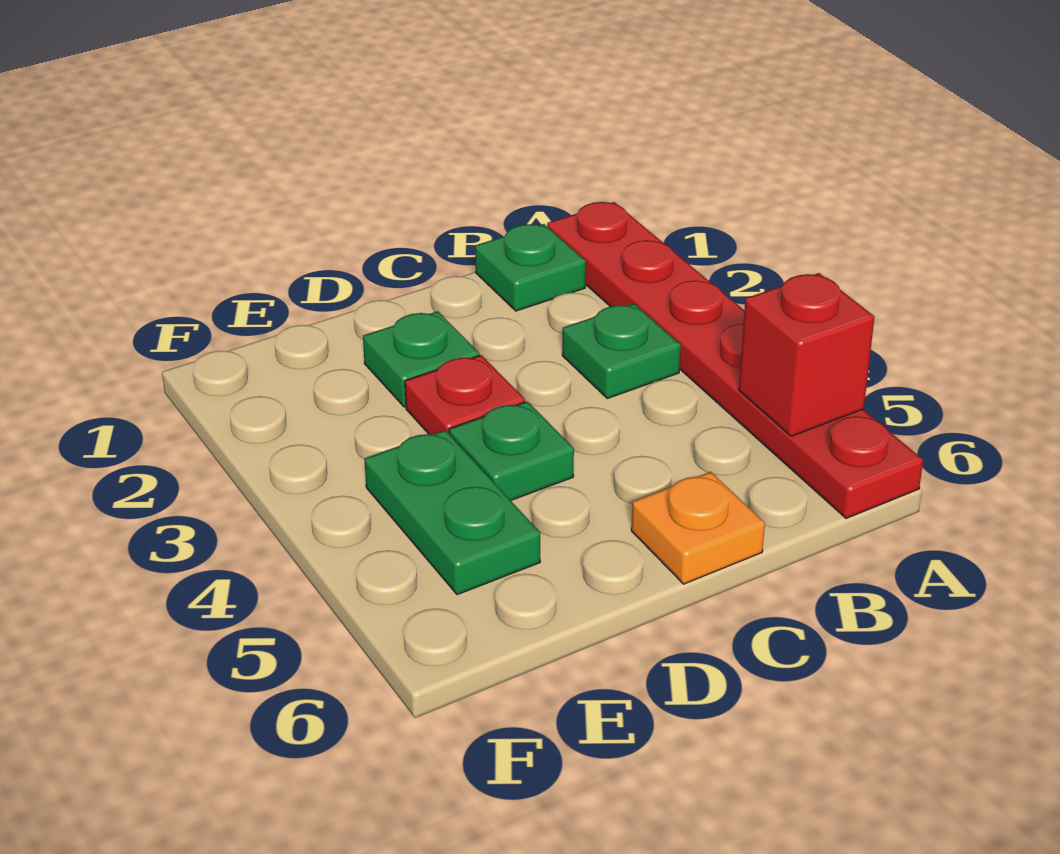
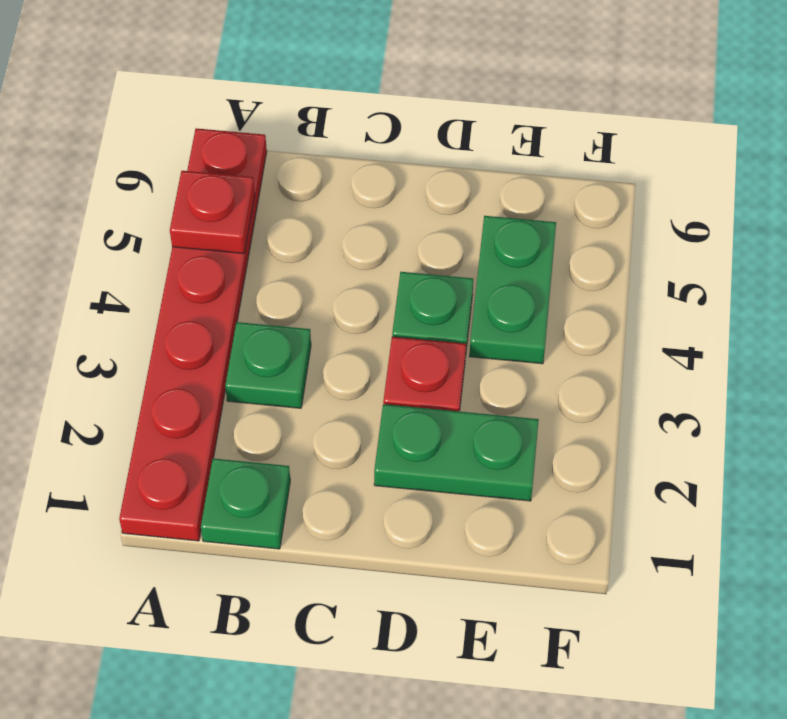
red brick A5 level 2 -> red plate A5 level 2
orange plate C6 level 1 -> none
green plate D2 level 1 -> green plate D2:E2 level 1

